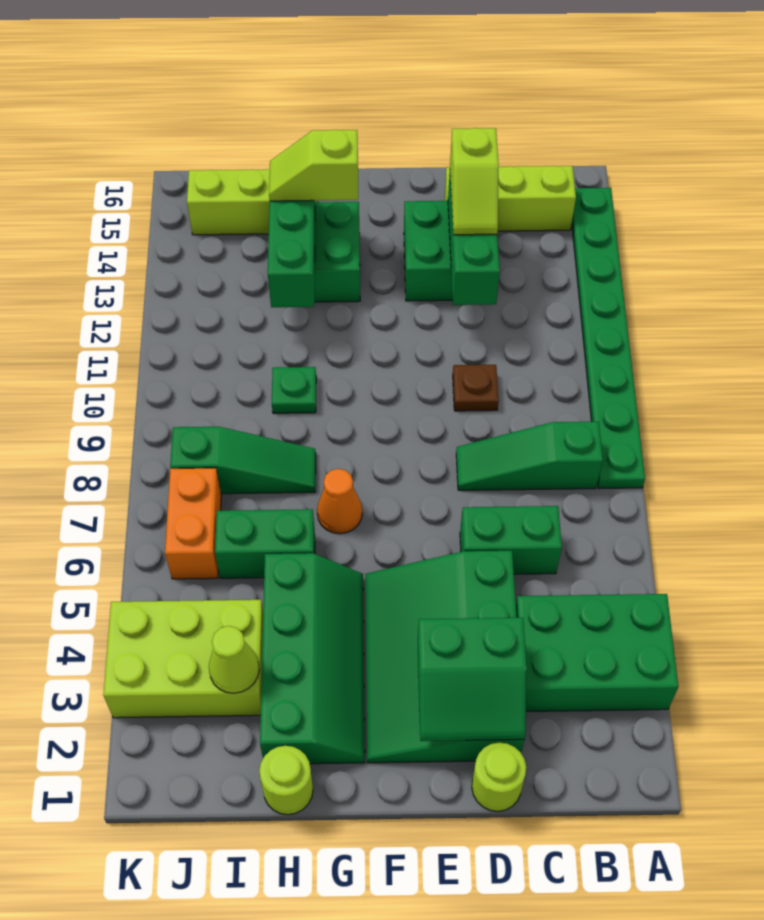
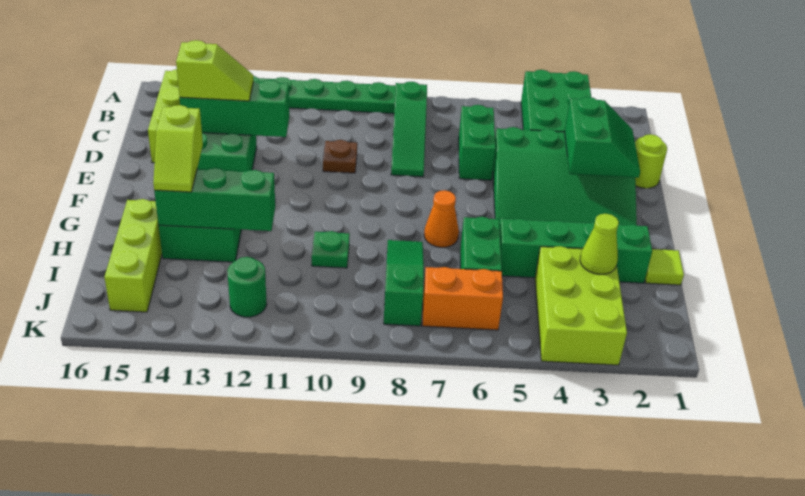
lime round brick H1 level 1 -> lime tile H1 level 1
none -> green round brick J12 level 1

